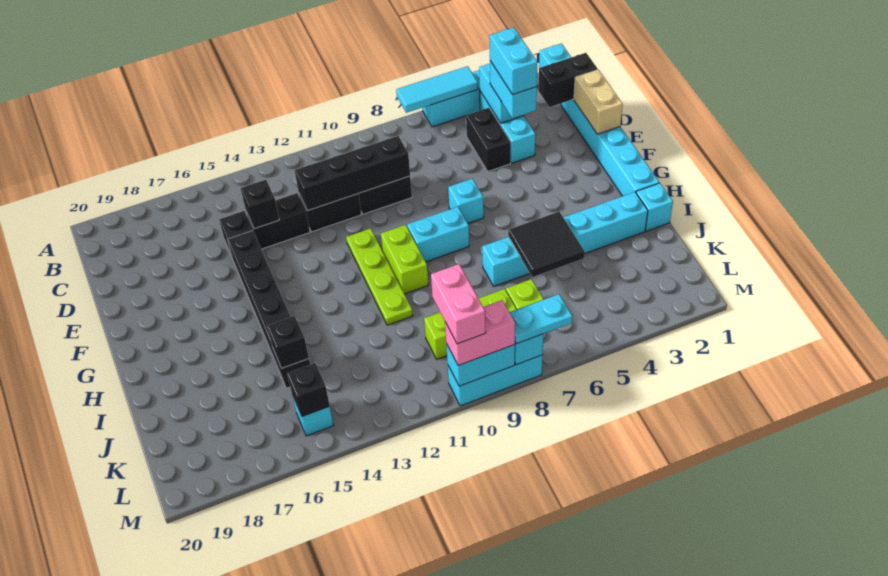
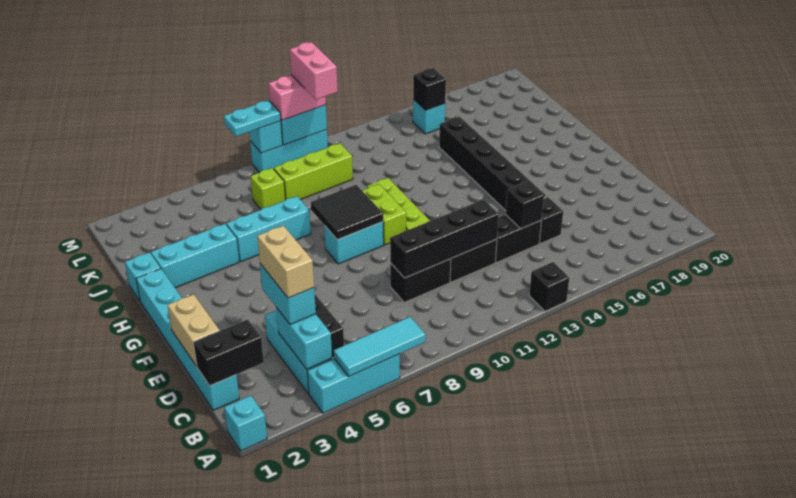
cyan brick C4:D4 level 4 -> tan brick C4:D4 level 4
cyan brick F7 level 1 -> none
black tile I5:J6 level 2 -> black tile G8:H9 level 2
black brick J15 level 2 -> black brick A13 level 1

